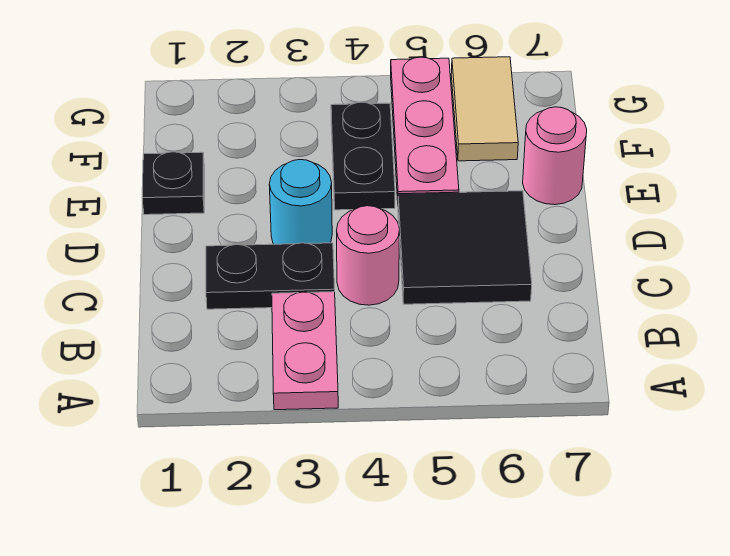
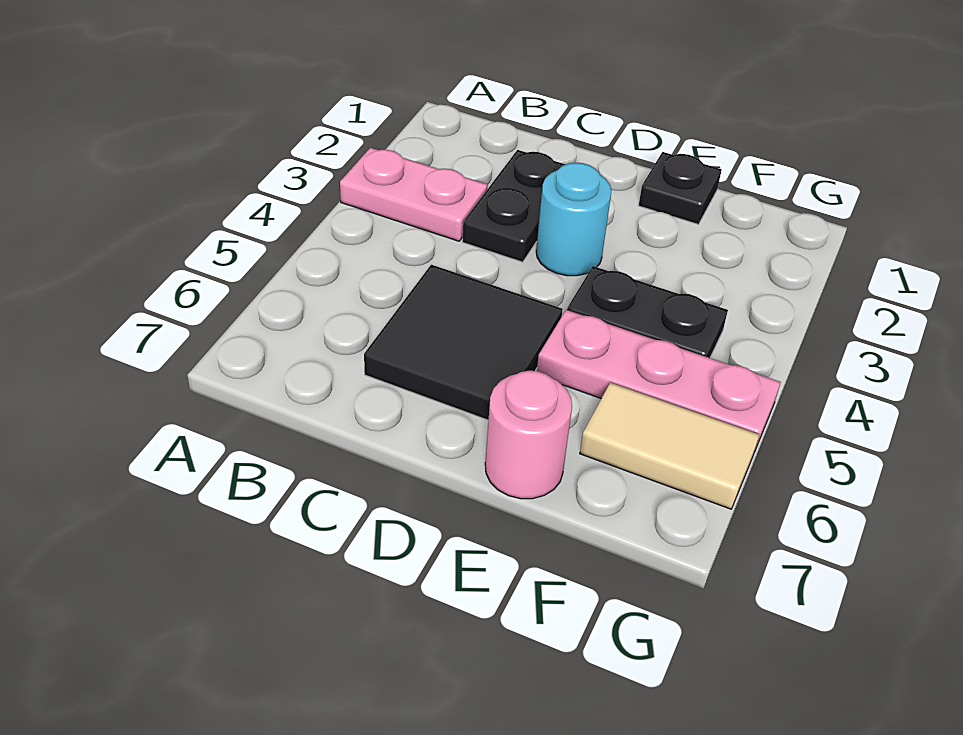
pink round brick C4 level 1 -> none

